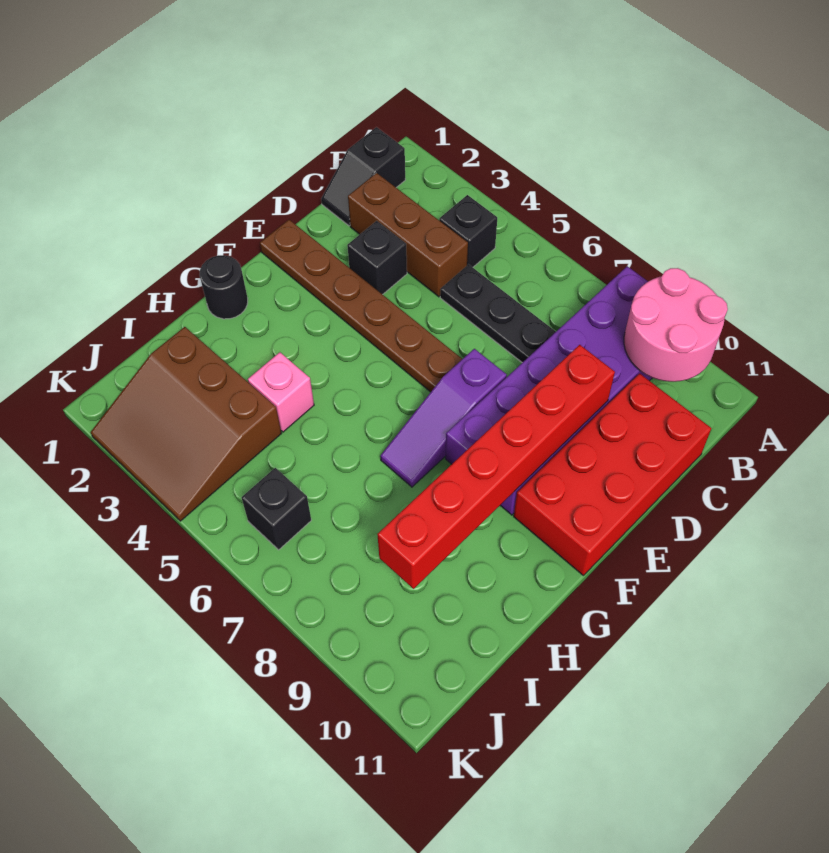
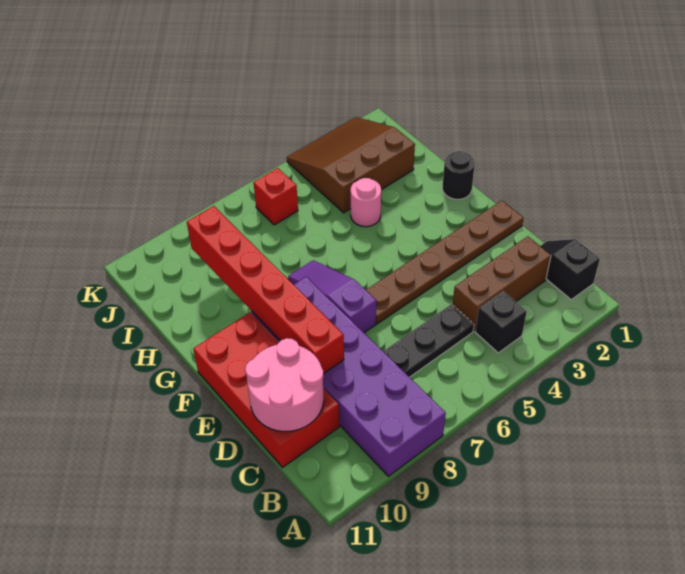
pink round brick A9:B10 level 2 -> pink round brick C10:D11 level 2
black brick D3 level 1 -> none
pink brick H4 level 1 -> pink round brick H4 level 1
black brick J6 level 1 -> red brick J6 level 1

